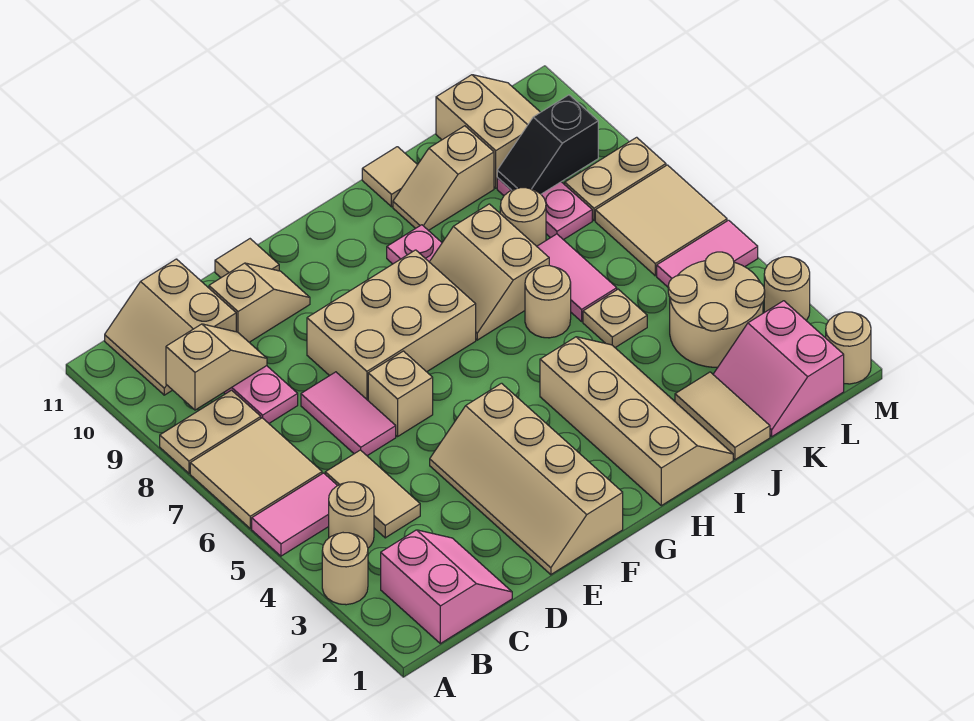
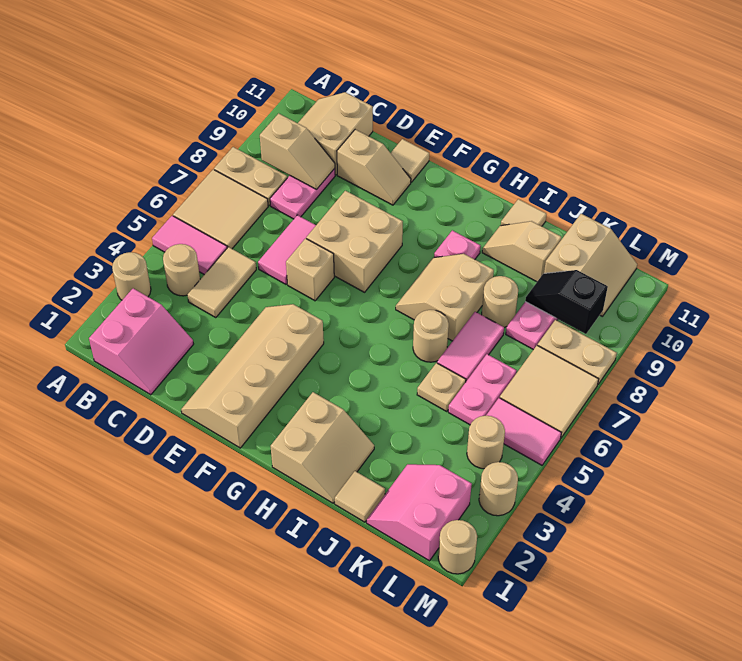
tan brick E7:G8 level 1 -> tan brick E7:F8 level 1
tan slope H1:I4 level 1 top H -> tan slope H1:I2 level 1 top H
tan tile J1:J2 level 1 -> tan tile J1 level 1
tan round brick K3:L4 level 1 -> tan round brick L4 level 1
none -> pink plate K5:K6 level 1

